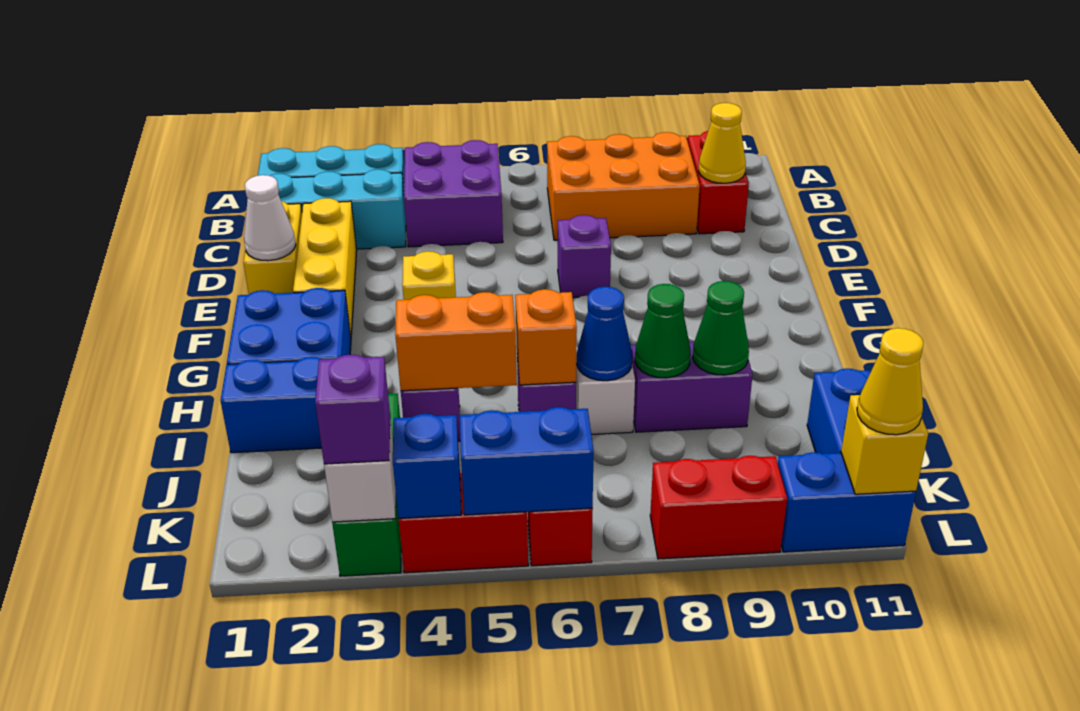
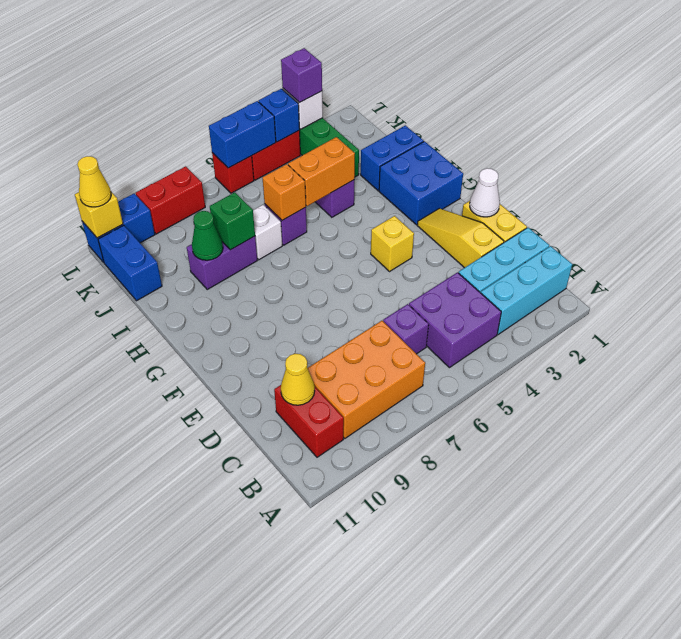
yellow brick D2:F2 level 1 -> yellow slope D2:F2 level 1 top D
purple brick E7 level 1 -> purple brick C6 level 1
blue cone I7 level 2 -> none
green cone I8 level 2 -> green brick I8 level 2

